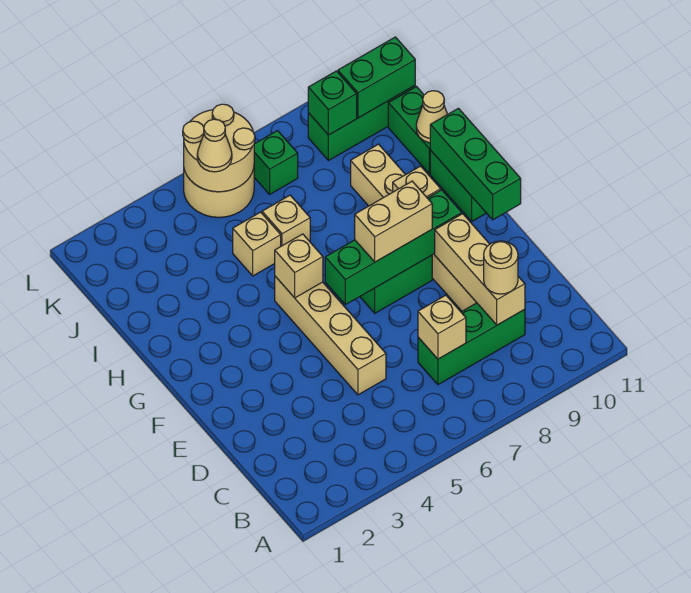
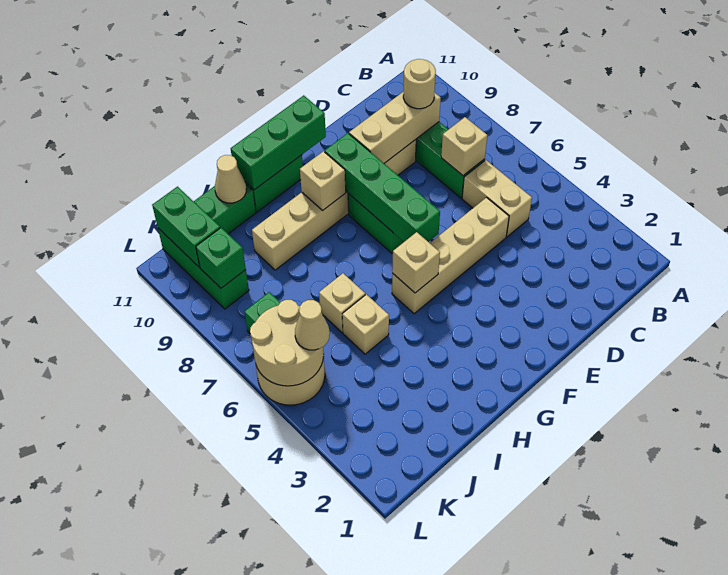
tan brick F7:F8 level 3 -> tan brick C5:C6 level 1

